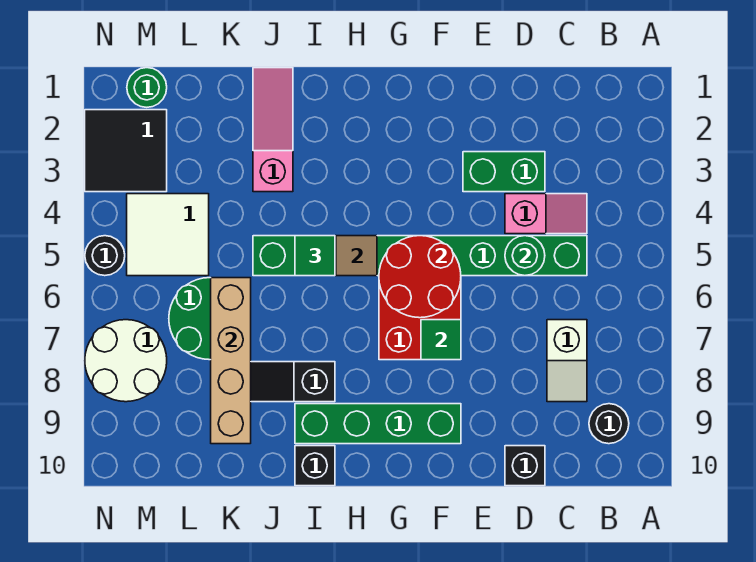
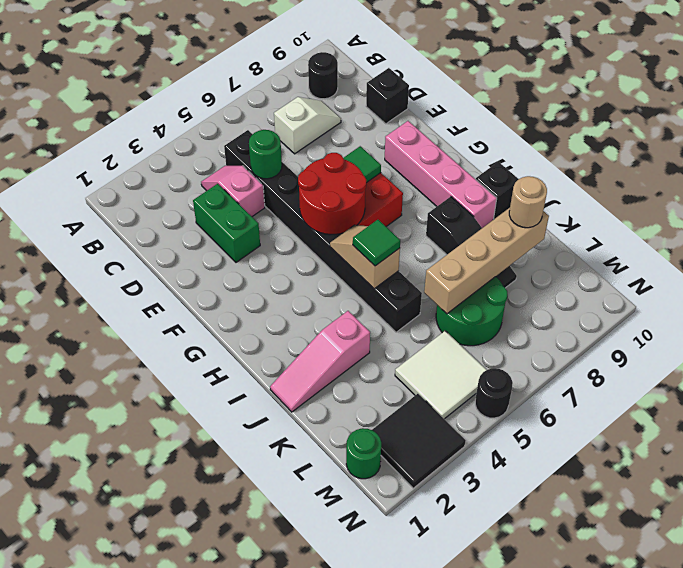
green brick C5:J5 level 1 -> black brick C5:J5 level 1
green brick F9:I9 level 1 -> pink brick F9:I9 level 1
none -> tan round brick K9 level 3
white round brick M7:N8 level 1 -> none

